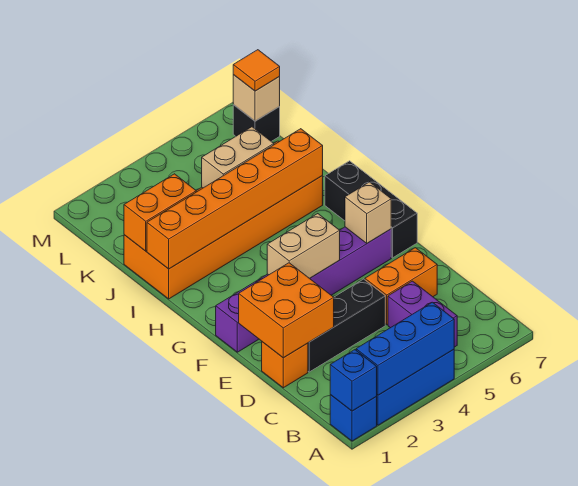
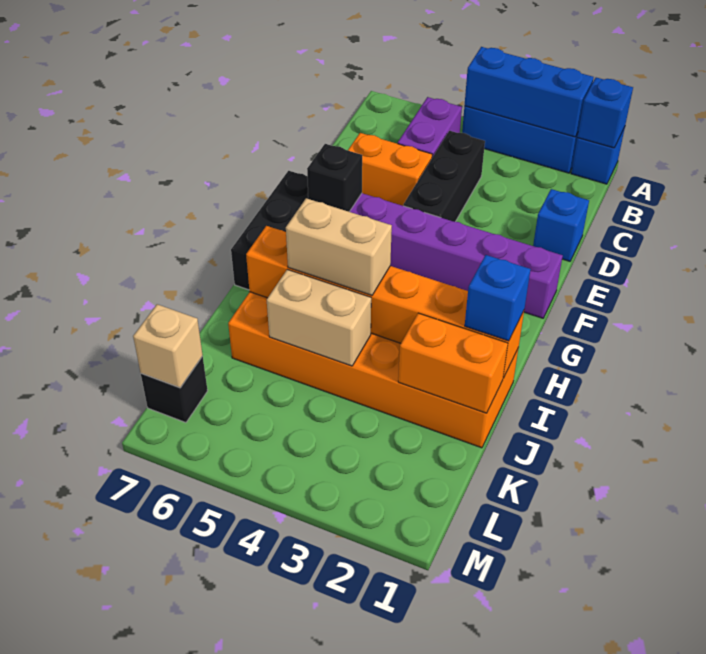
orange brick D1 level 1 -> blue brick D1 level 1
orange brick D1:E2 level 2 -> none
black brick D2:D4 level 1 -> black brick C4:E4 level 1
tan brick F3:F4 level 2 -> tan brick I4:I5 level 3
tan brick F6 level 2 -> black brick F6 level 2
none -> blue brick I1 level 3
orange tile L7 level 3 -> none

